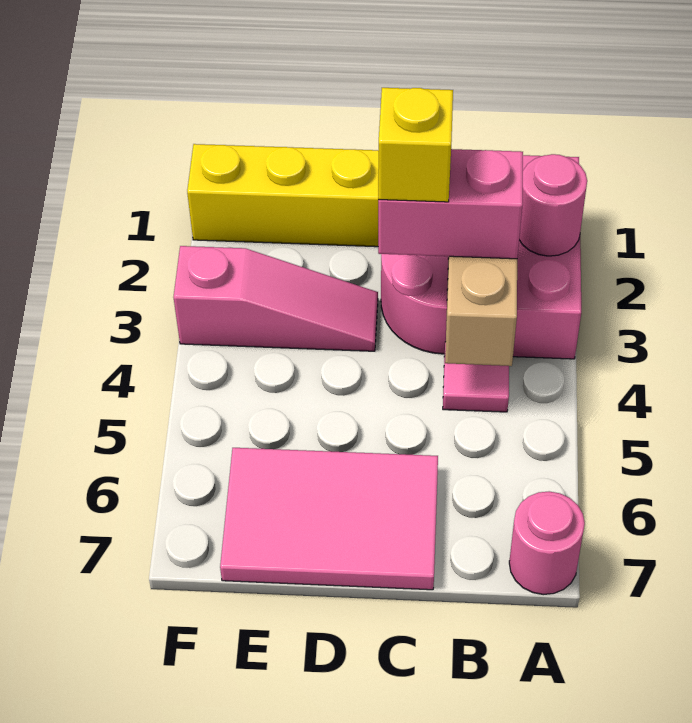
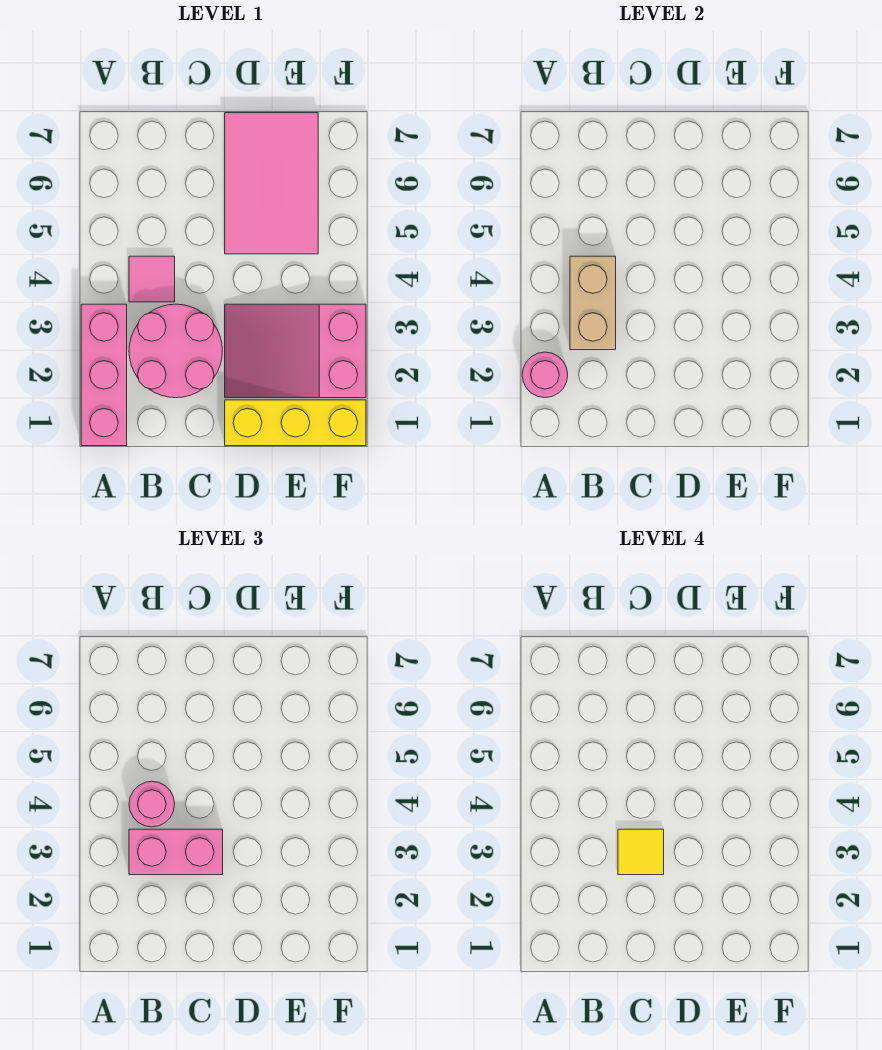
pink round brick A7 level 1 -> pink round brick B4 level 3
yellow brick C3 level 4 -> yellow tile C3 level 4
pink tile C6:E7 level 1 -> pink tile D5:E7 level 1
pink slope D3:F3 level 1 top F -> pink slope D2:F3 level 1 top F

